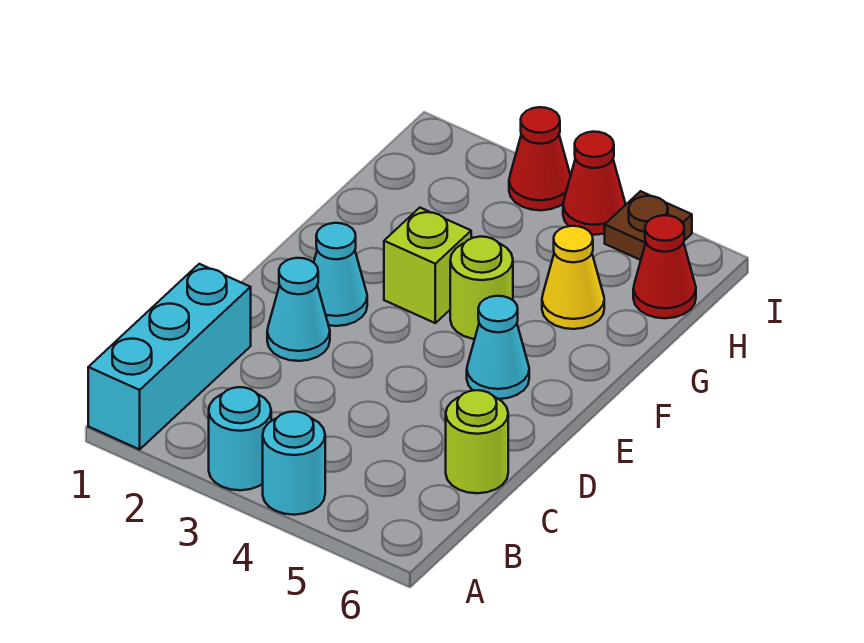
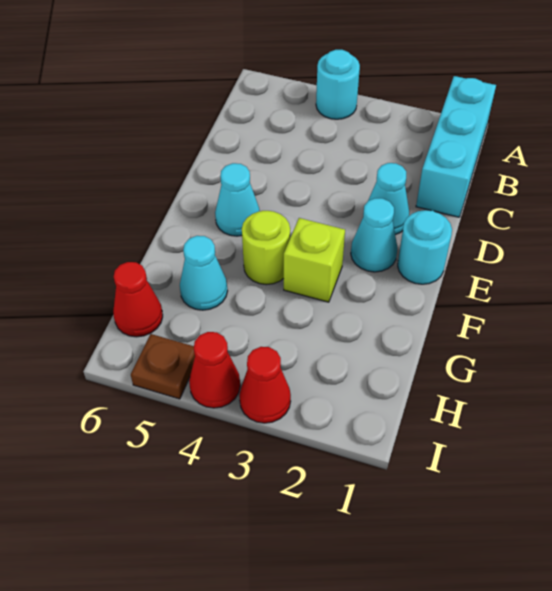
cyan round brick A3 level 1 -> cyan round brick E1 level 1
lime round brick C6 level 1 -> none
yellow cone G5 level 1 -> cyan cone G5 level 1

